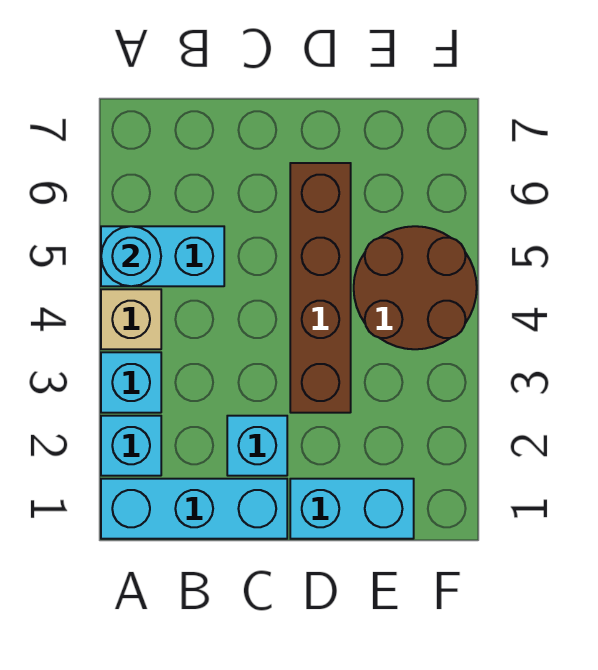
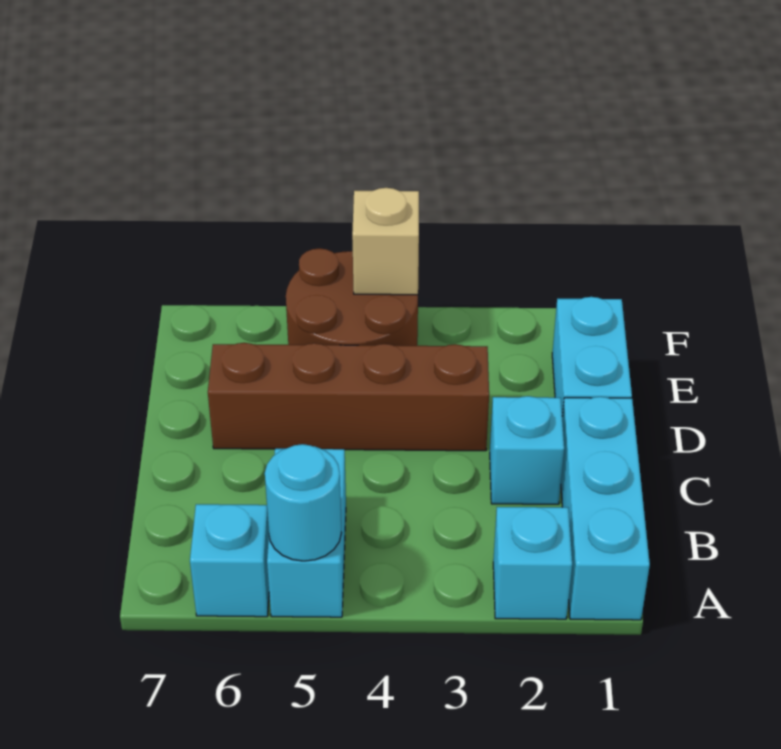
cyan brick A3 level 1 -> cyan brick A6 level 1
tan brick A4 level 1 -> tan brick F4 level 2

